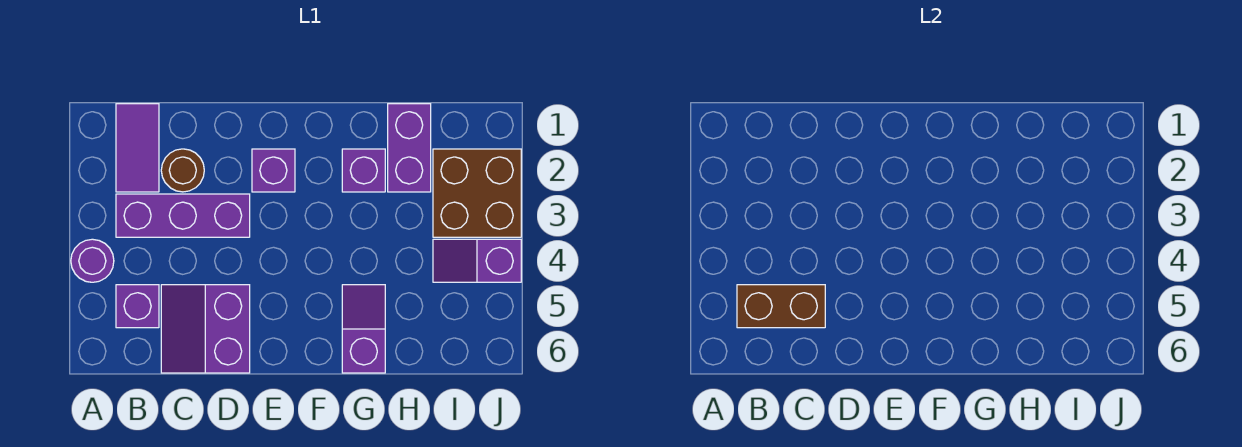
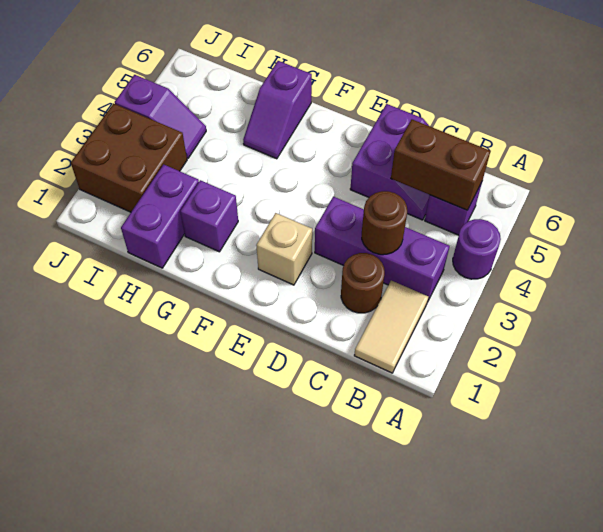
purple tile B1:B2 level 1 -> tan tile B1:B2 level 1
none -> brown round brick C3 level 2
purple brick E2 level 1 -> tan brick E2 level 1

